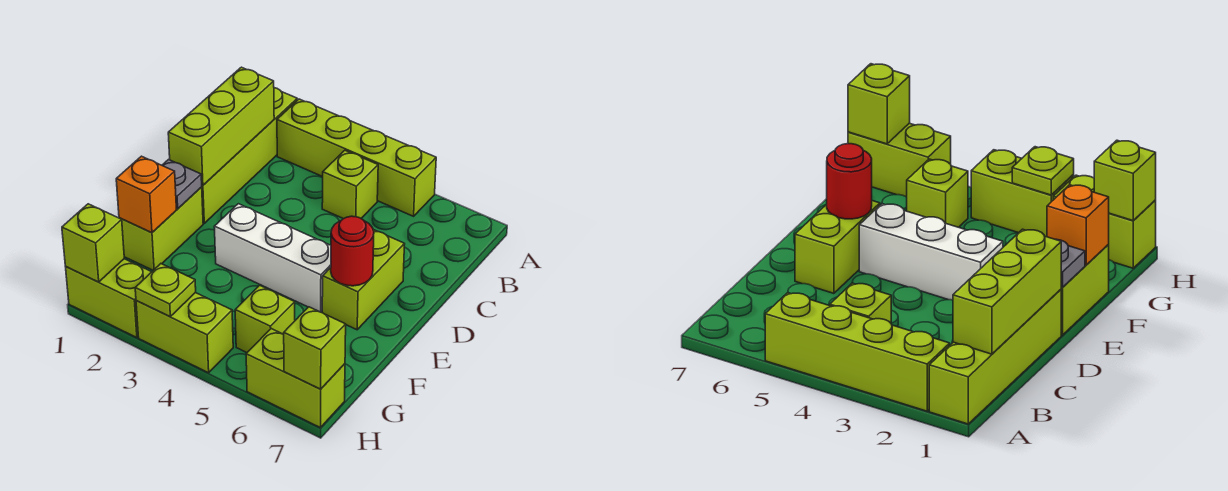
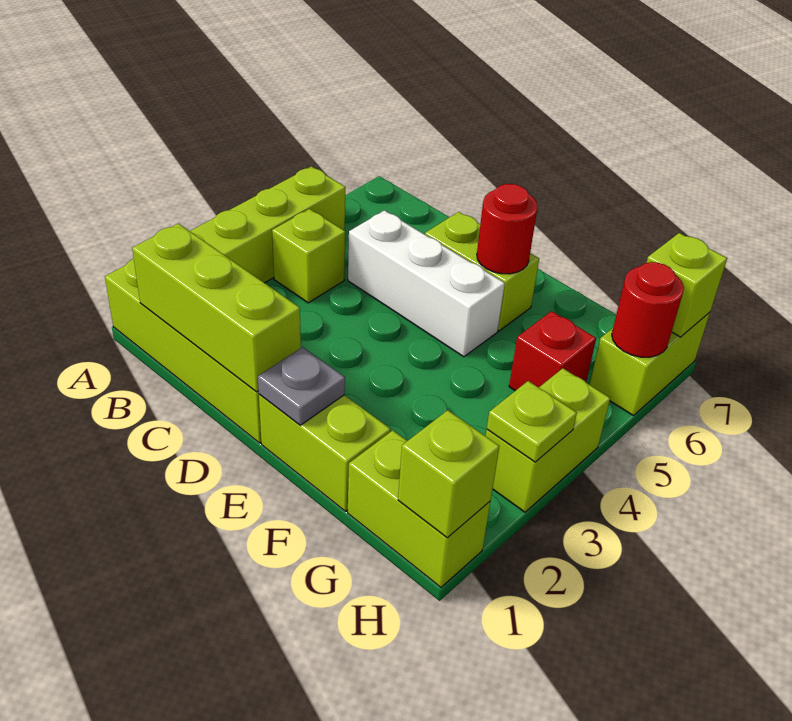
white brick E3:E5 level 1 -> white brick C5:E5 level 1
orange brick F1 level 2 -> none
lime brick G5 level 1 -> red brick G5 level 1
lime brick H1:H2 level 1 -> lime brick G1:H1 level 1
none -> red round brick H6 level 2

